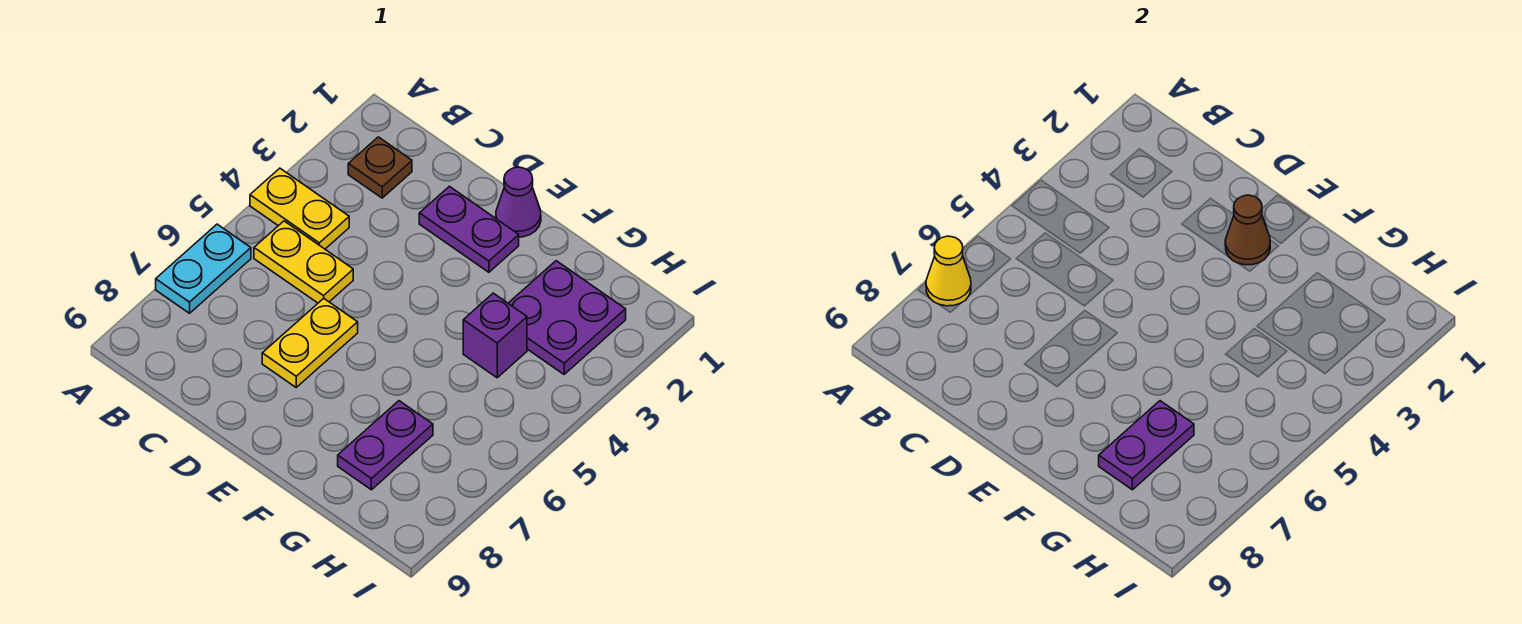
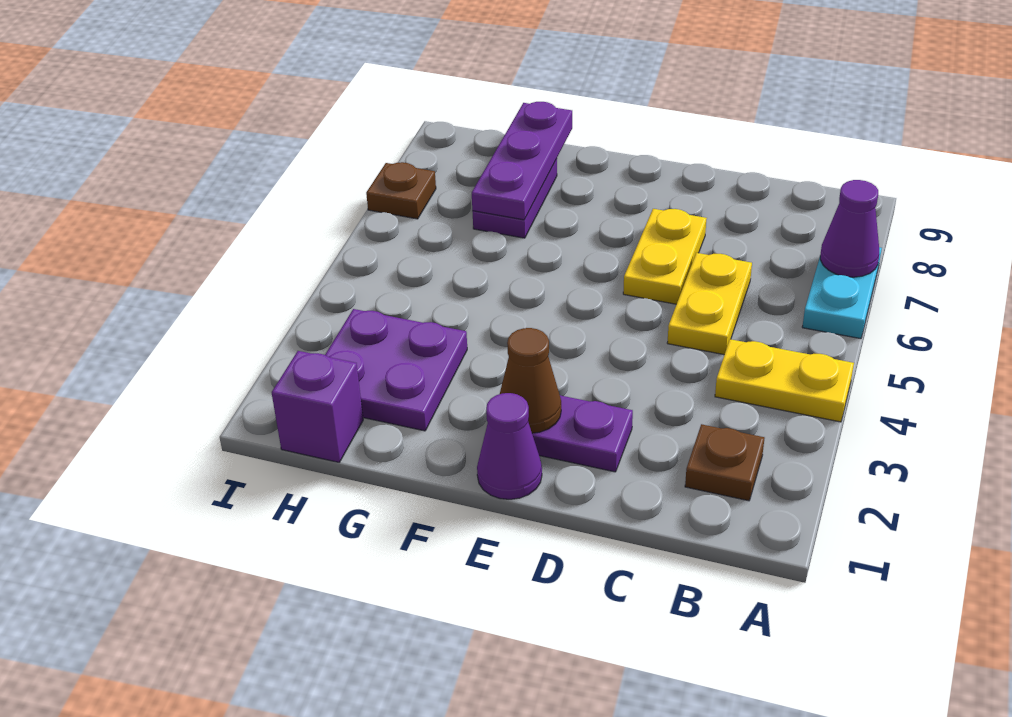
yellow cone A7 level 2 -> purple cone A7 level 2
yellow plate B5:C5 level 1 -> yellow plate C5:C6 level 1
purple brick G4 level 1 -> purple brick H1 level 1
purple plate G7:G8 level 2 -> purple plate G7:G9 level 2
none -> brown plate I7 level 1

